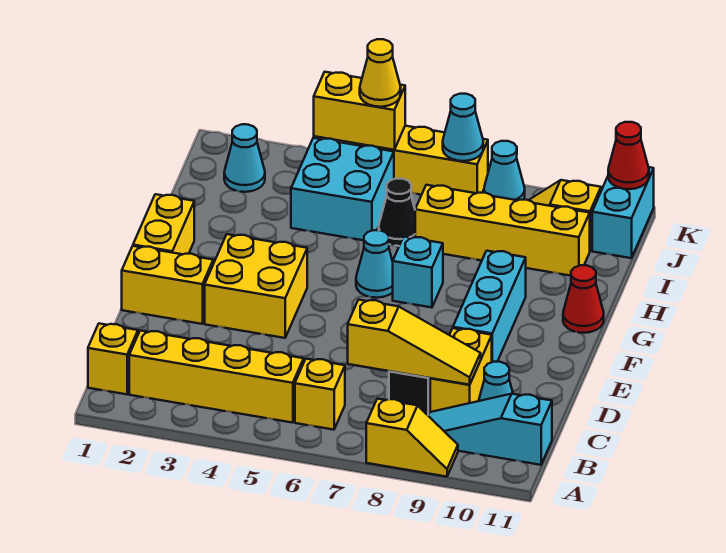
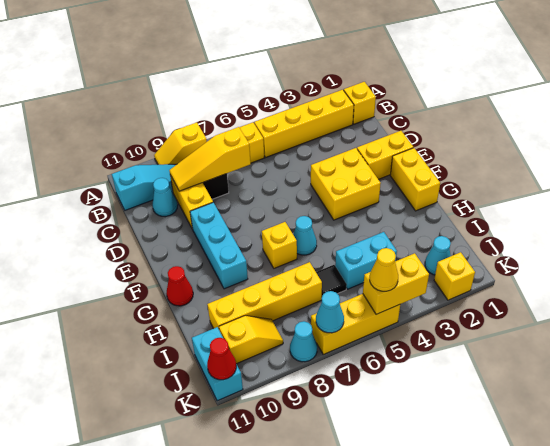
cyan brick G7 level 1 -> yellow brick G7 level 1
cyan brick I4:J5 level 1 -> cyan brick I4:I5 level 1
black cone I6 level 1 -> black tile I6 level 1
none -> yellow brick K2 level 1

